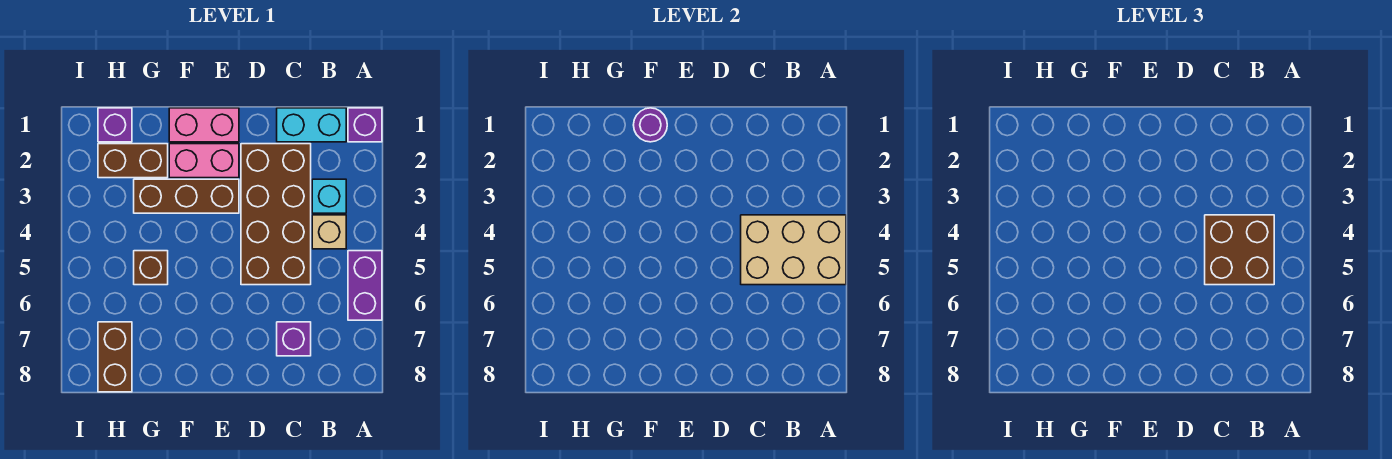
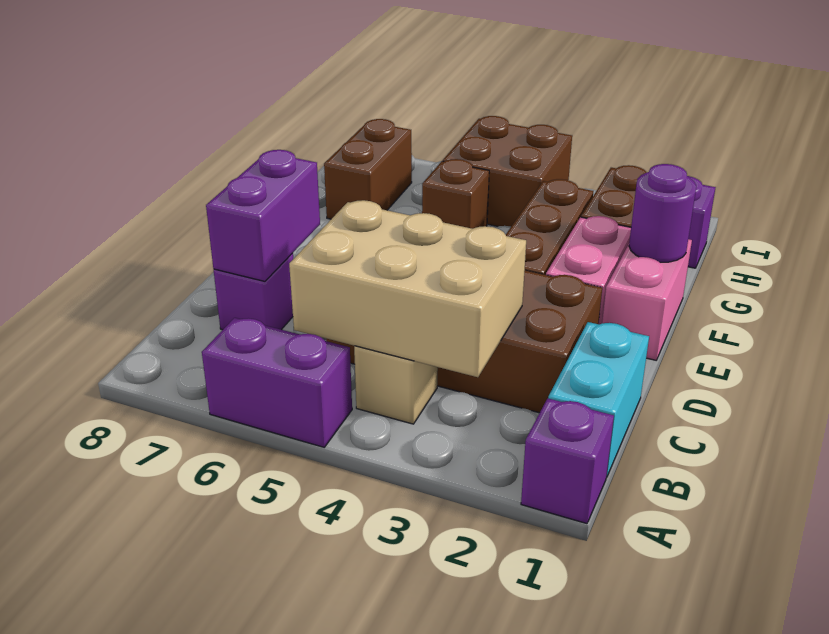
tan brick A4:C5 level 2 -> tan brick B3:C5 level 2
cyan brick B3 level 1 -> none
brown brick B4:C5 level 3 -> brown brick H4:I5 level 1
none -> purple brick C7:D7 level 2
brown brick H7:H8 level 1 -> brown brick G7:H7 level 1

